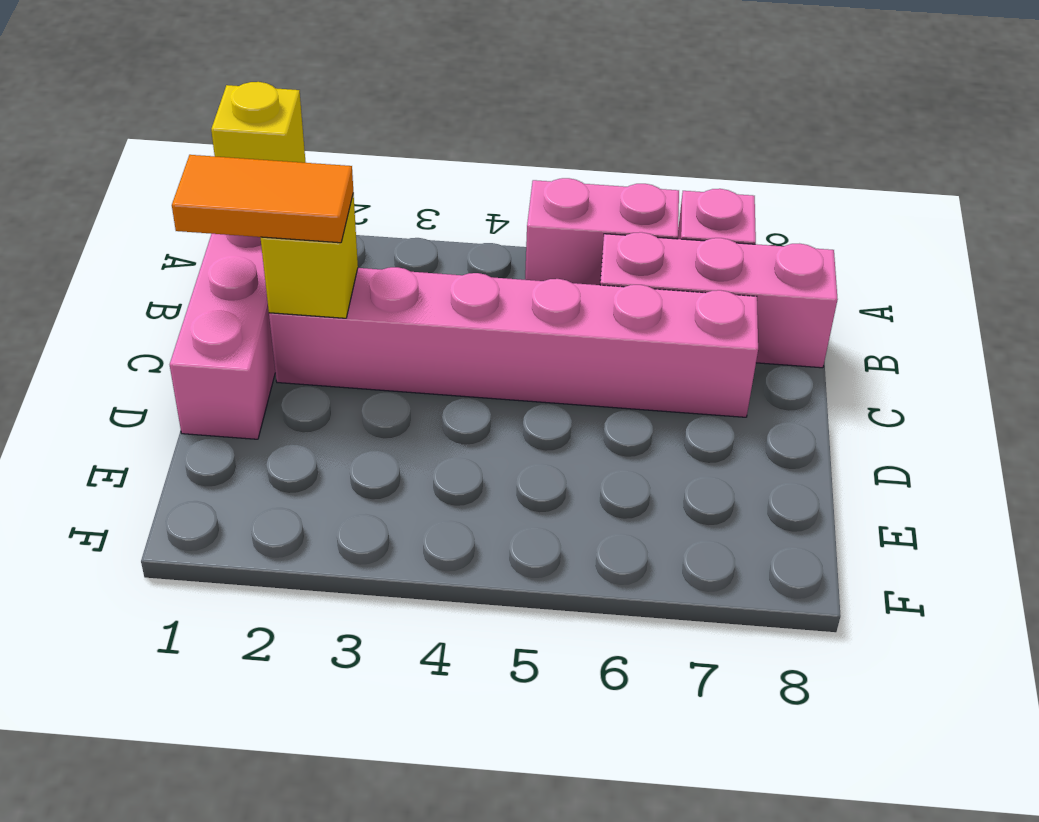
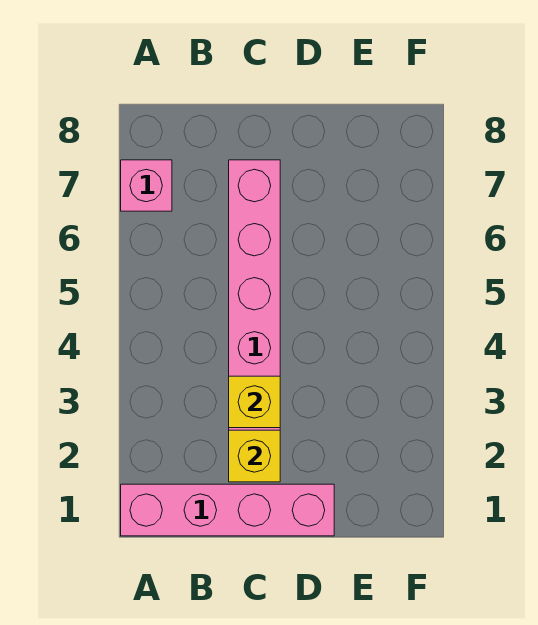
yellow brick A1 level 2 -> yellow brick C3 level 2
pink brick A5:A6 level 1 -> none
pink brick B6:B8 level 1 -> none
orange tile C1:C2 level 3 -> none

